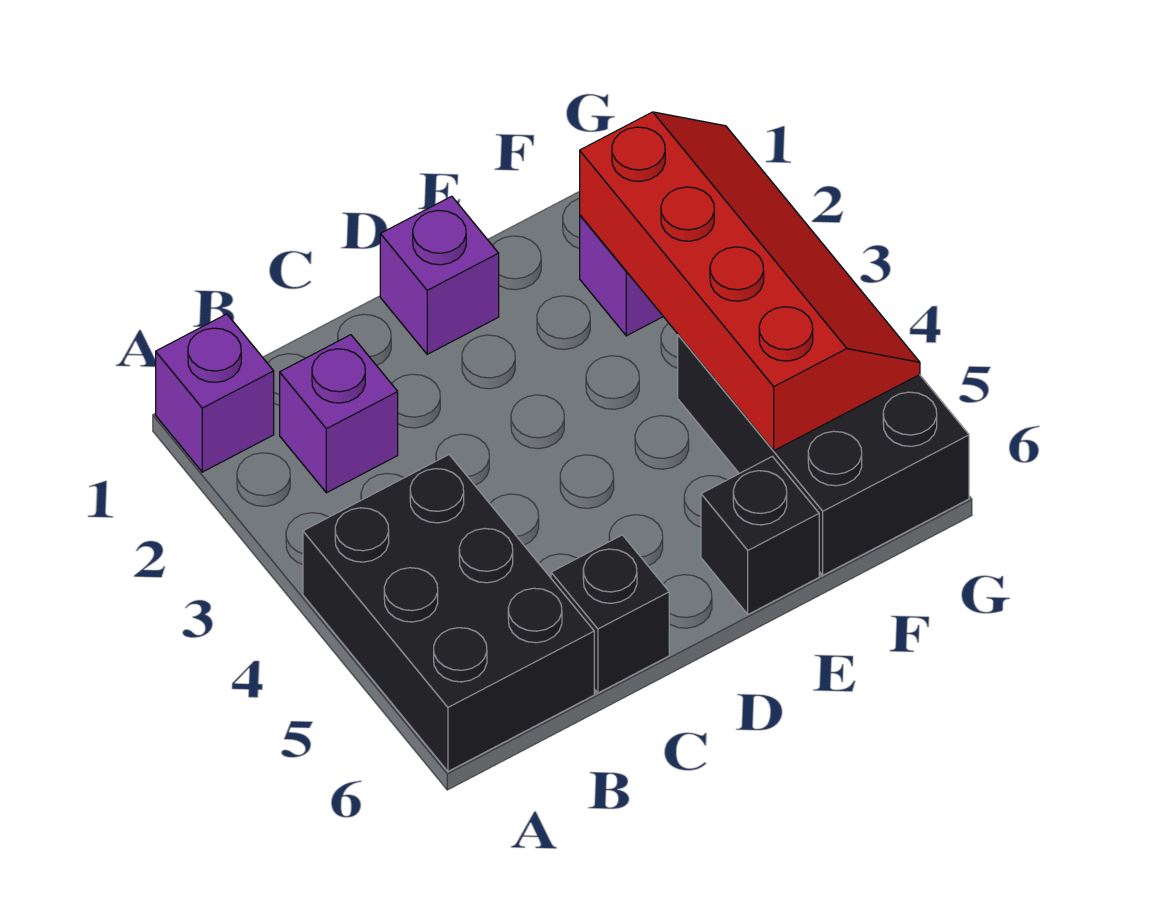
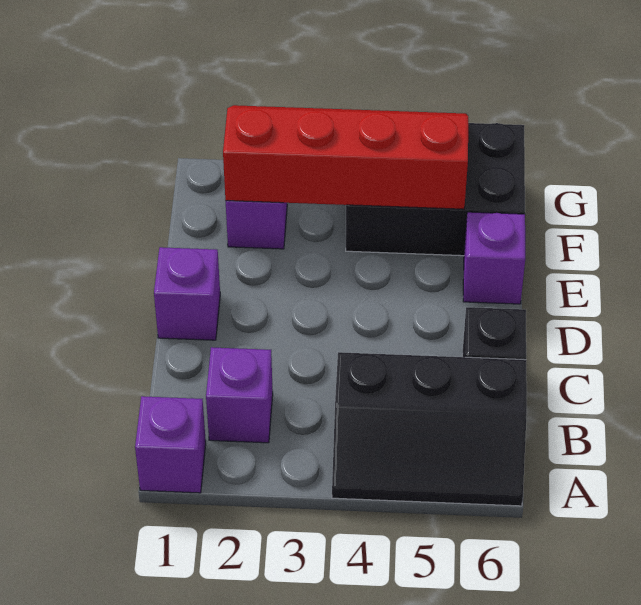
black brick A4:B6 level 1 -> black slope A4:B6 level 1 top B
black brick E6 level 1 -> purple brick E6 level 1

